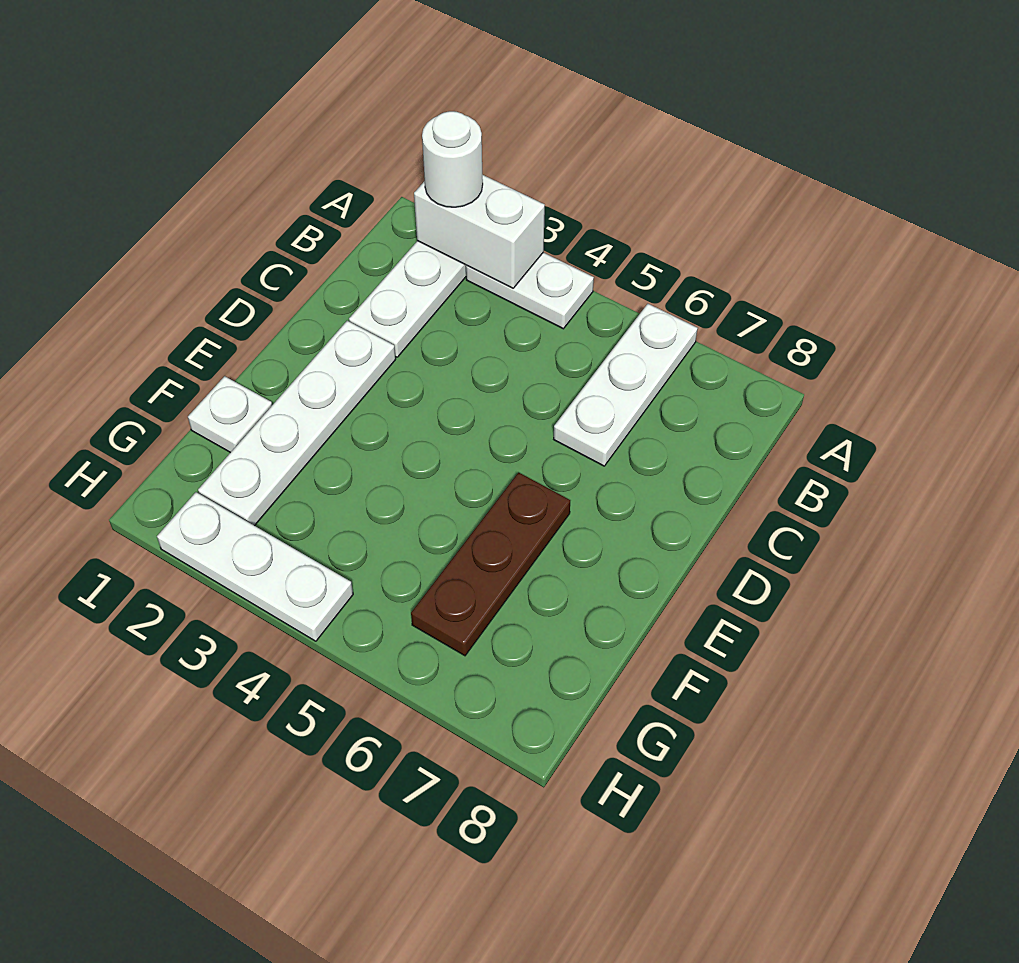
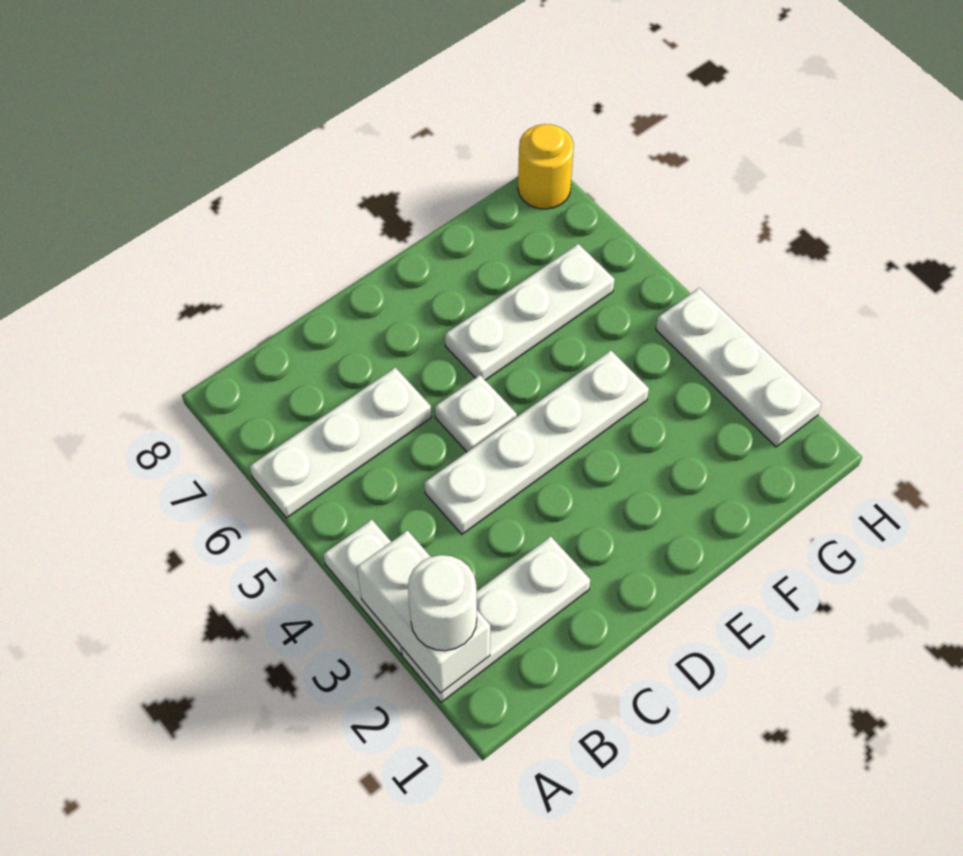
white plate D2:G2 level 1 -> white plate C4:F4 level 1
brown plate E6:G6 level 1 -> white plate E6:G6 level 1
white plate F1 level 1 -> white plate D5 level 1
none -> yellow round brick H8 level 1

